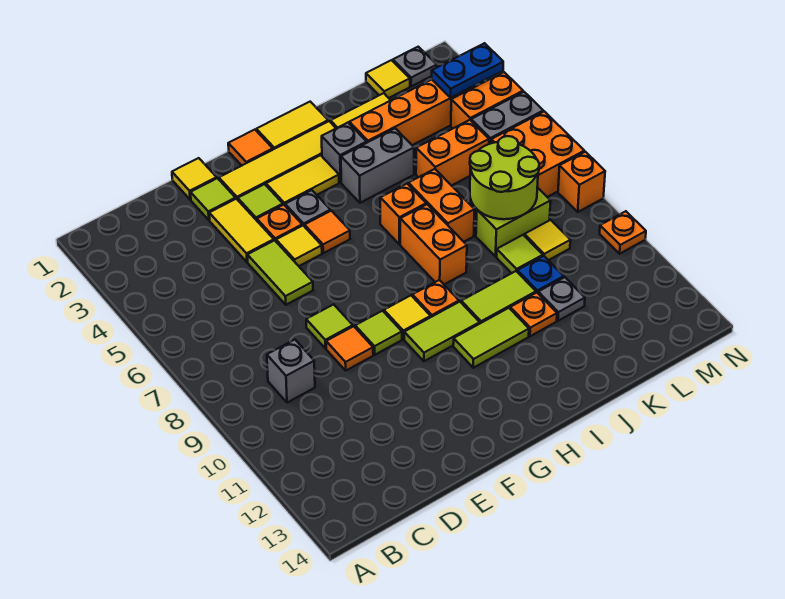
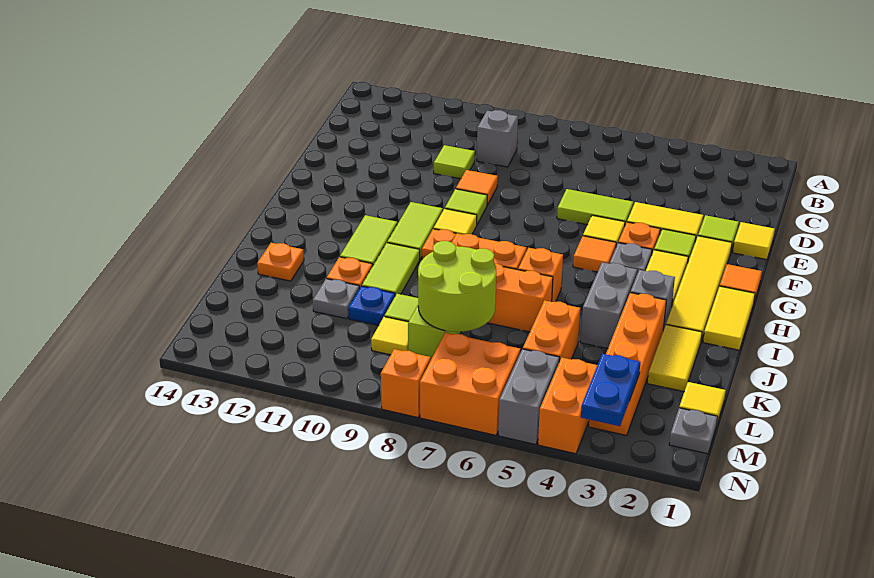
lime tile E8 level 1 -> lime tile D10 level 1
orange plate N10 level 1 -> orange plate J13 level 1

